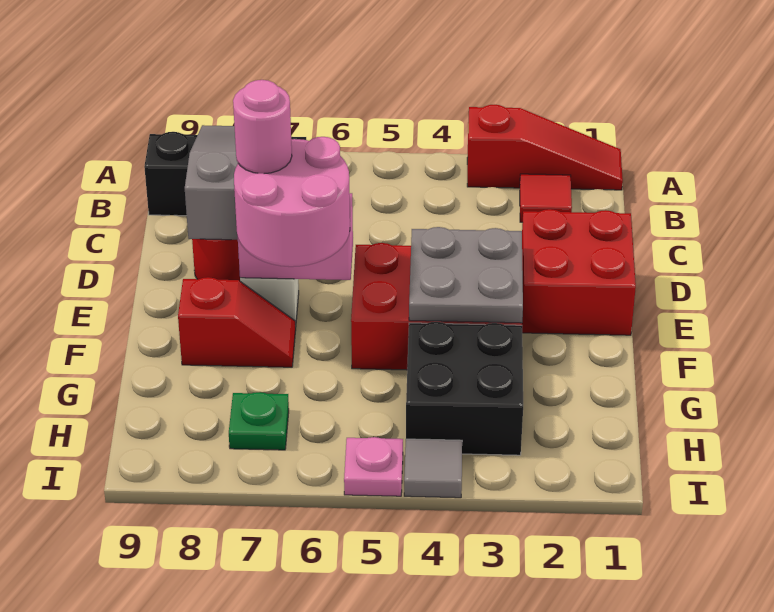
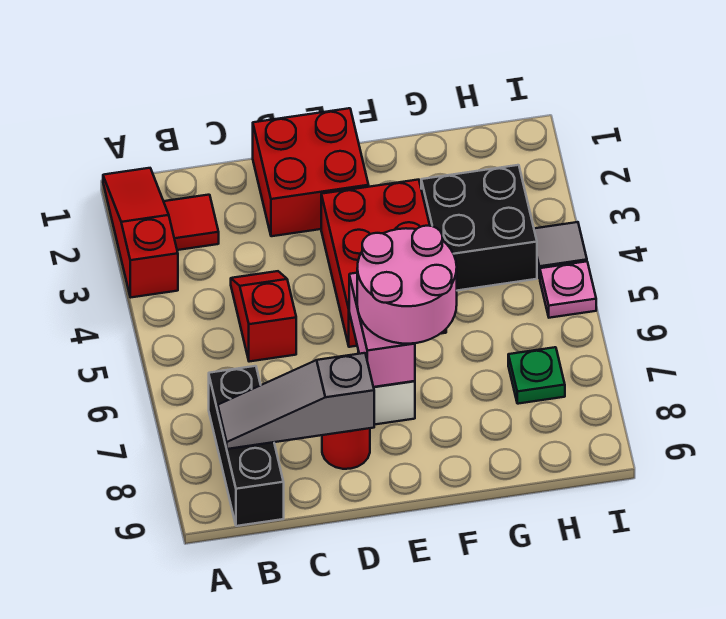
grey plate E3:F4 level 2 -> none
pink round brick E7 level 4 -> none
red slope F7:F8 level 1 top 8 -> red slope C4:C5 level 1 top 5

